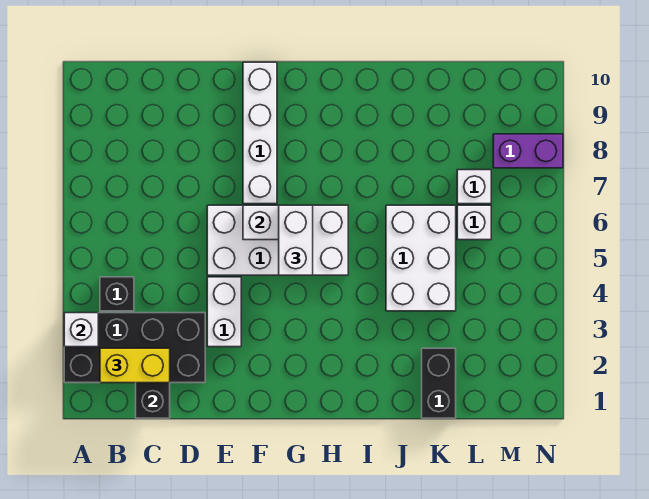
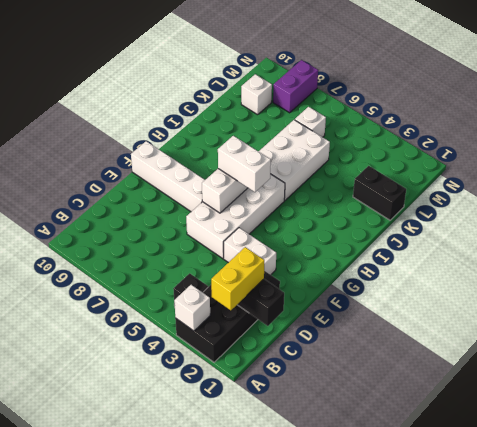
white brick J4:K6 level 1 -> white brick I5:K6 level 1
white brick L7 level 1 -> white brick L9 level 1

